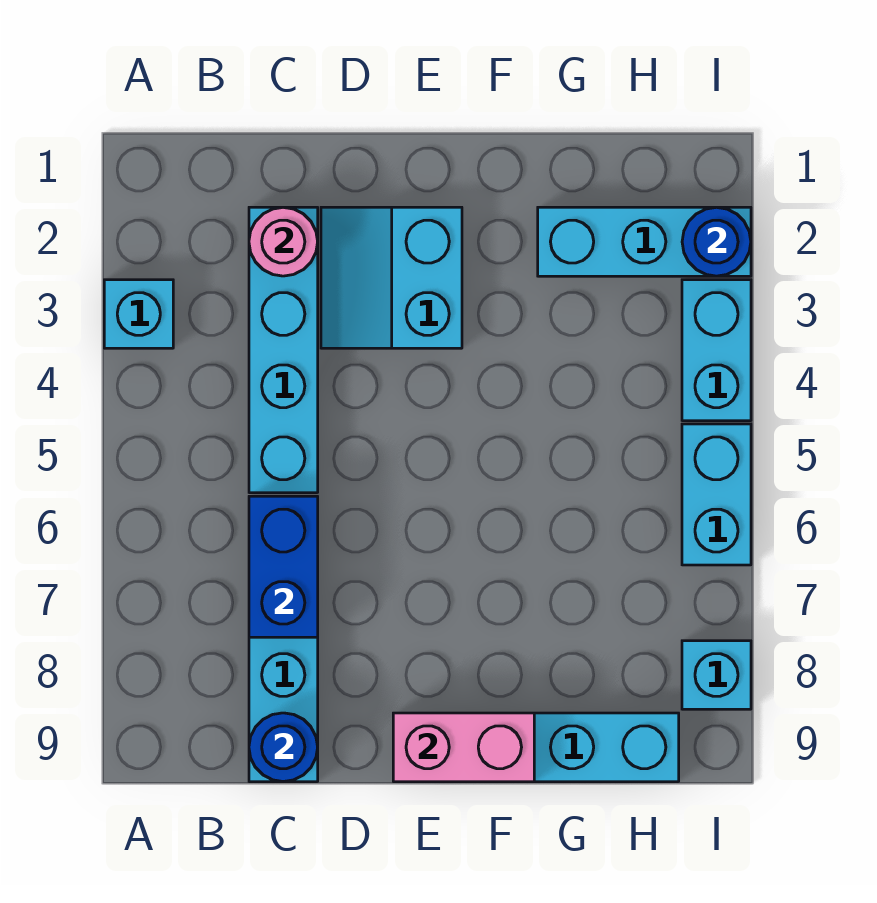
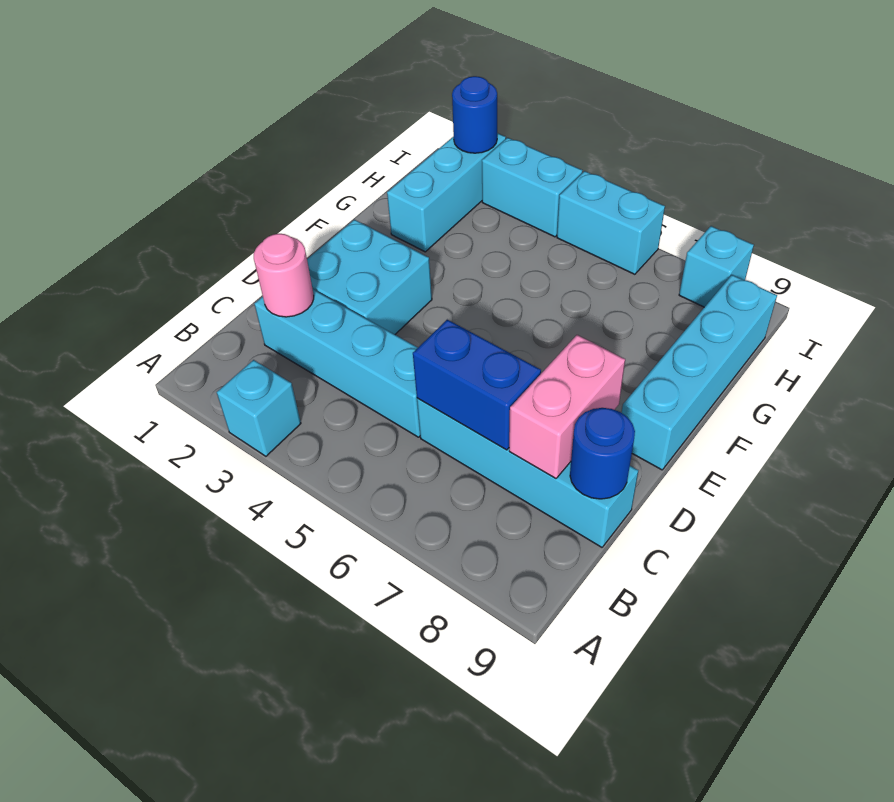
cyan slope D2:E3 level 1 top E -> cyan brick D2:E3 level 1
pink brick E9:F9 level 2 -> pink brick C8:D8 level 2

